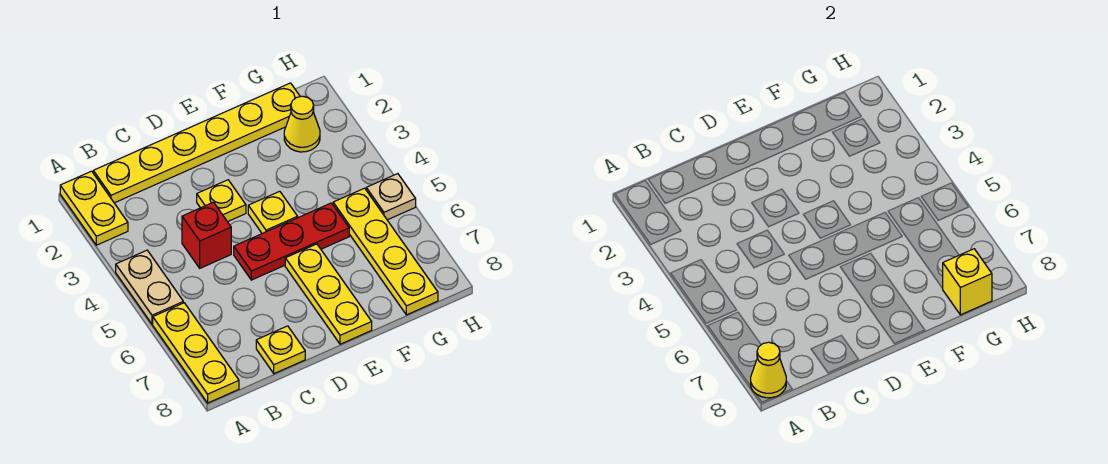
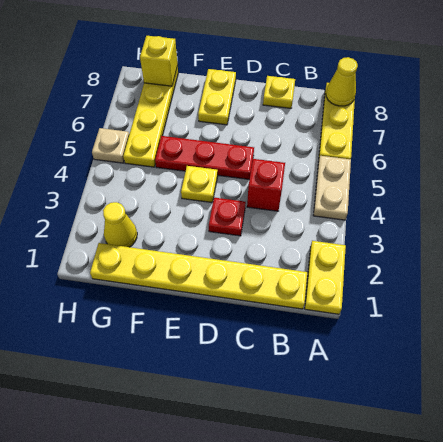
yellow plate D3 level 1 -> red plate D3 level 1
yellow plate E6:E8 level 1 -> yellow plate E7:E8 level 1

